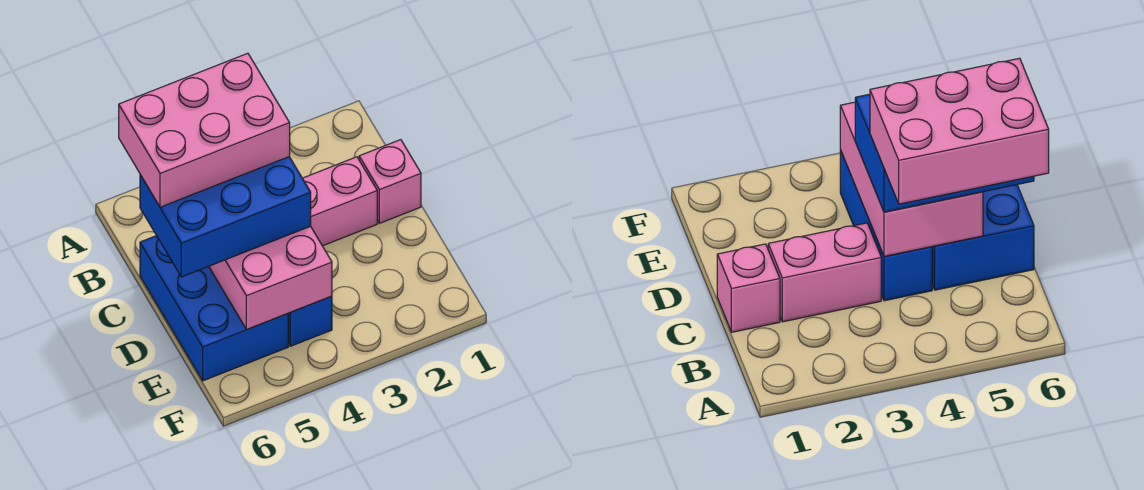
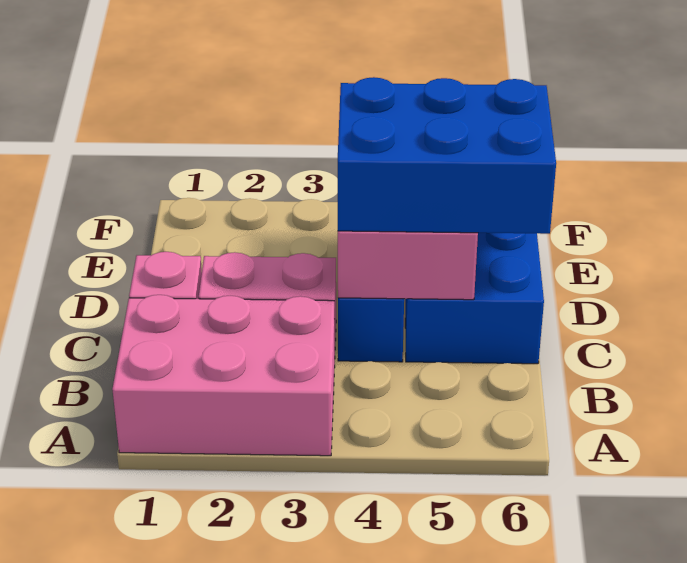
pink brick B4:C6 level 4 -> pink brick A1:B3 level 1

